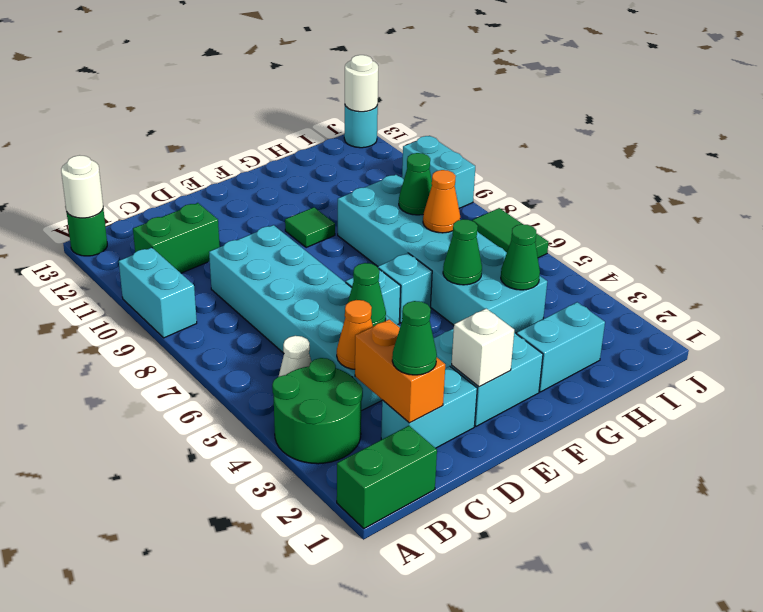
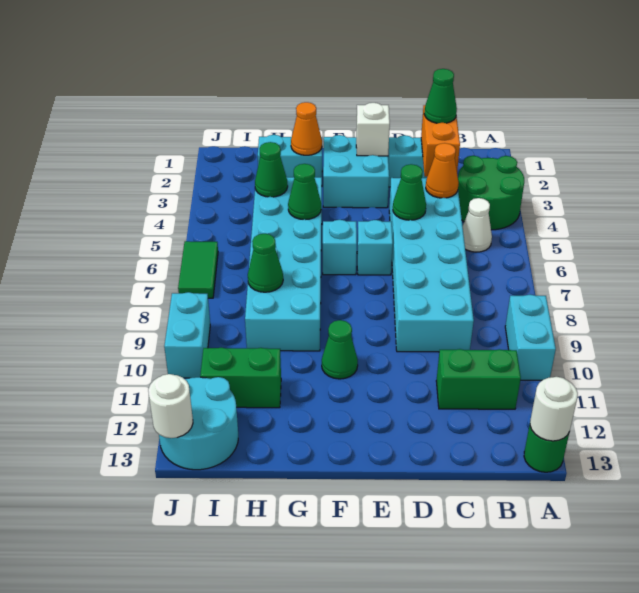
green brick A1:B1 level 1 -> green brick H11:I11 level 1
green tile F10 level 1 -> green cone F10 level 1
orange cone H7 level 2 -> orange cone G2 level 2
cyan round brick J13 level 1 -> cyan round brick I12:J13 level 1

